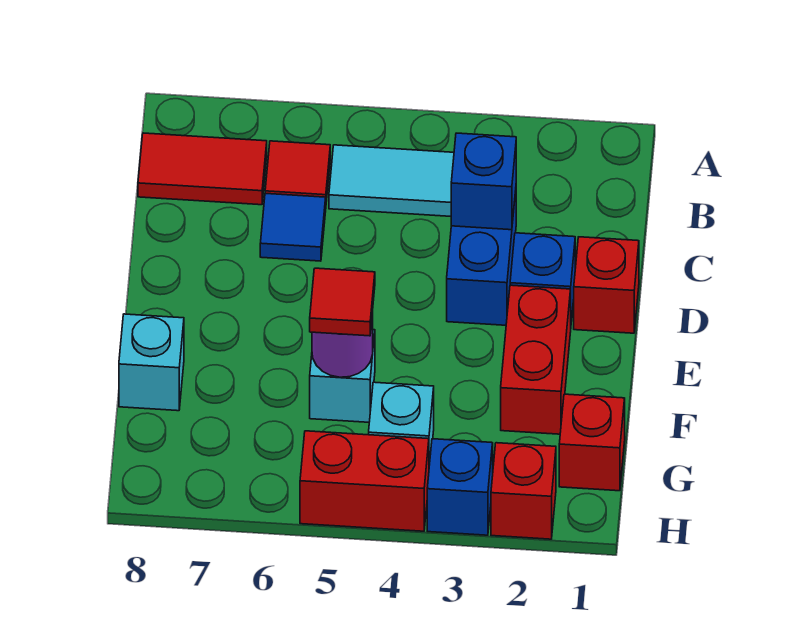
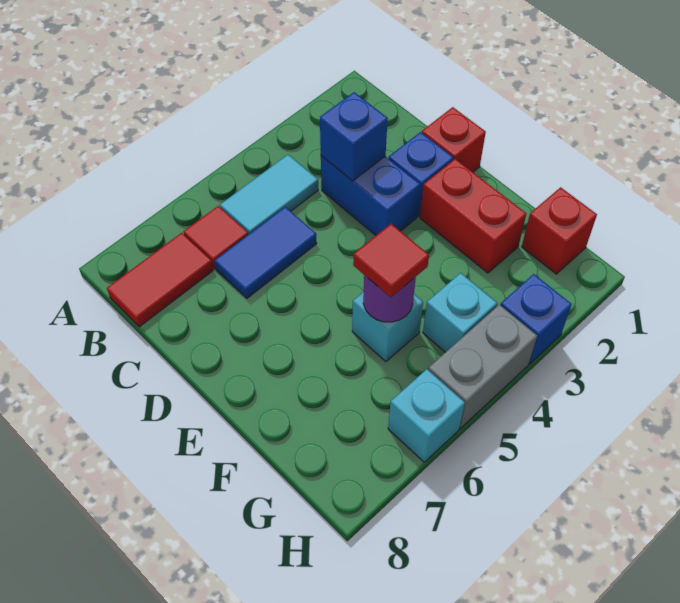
blue tile C6 level 1 -> blue tile C5:C6 level 1
cyan brick F8 level 1 -> cyan brick H6 level 1
red brick H2 level 1 -> none
red brick H4:H5 level 1 -> grey brick H4:H5 level 1

